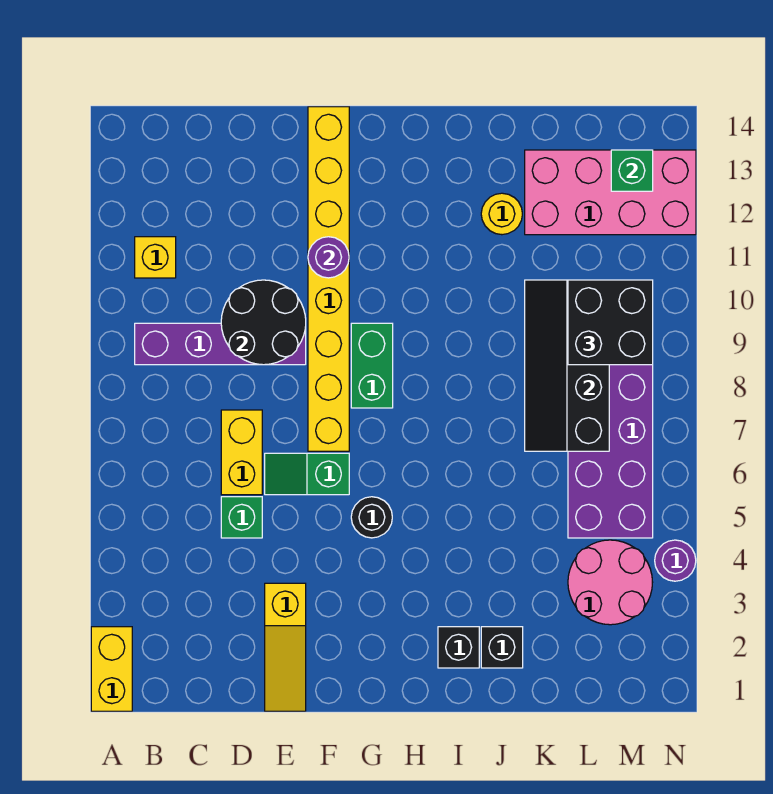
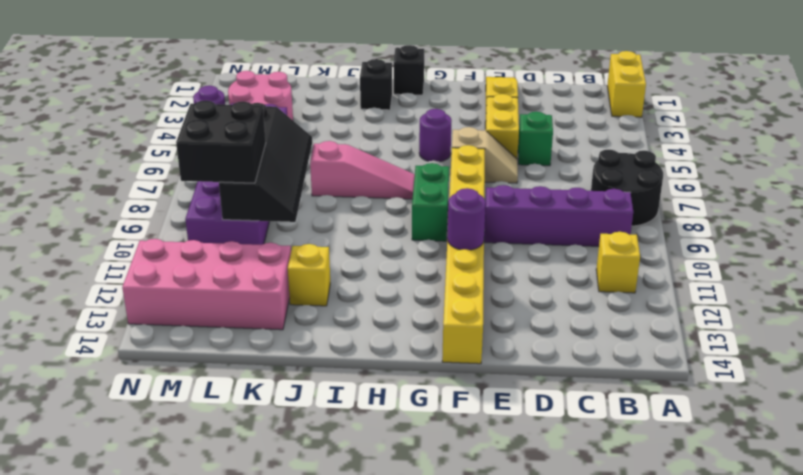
yellow brick D6:D7 level 1 -> yellow brick E4:E5 level 1
black round brick D9:E10 level 2 -> black round brick A7:B8 level 1
green slope E6:F6 level 1 top F -> tan slope E6:F6 level 1 top F
black round brick G5 level 1 -> purple round brick G5 level 1
none -> pink slope H7:J7 level 1 top J
black brick J2 level 1 -> black brick H1 level 1
yellow round brick J12 level 1 -> yellow brick J12 level 1
green brick M13 level 2 -> none

